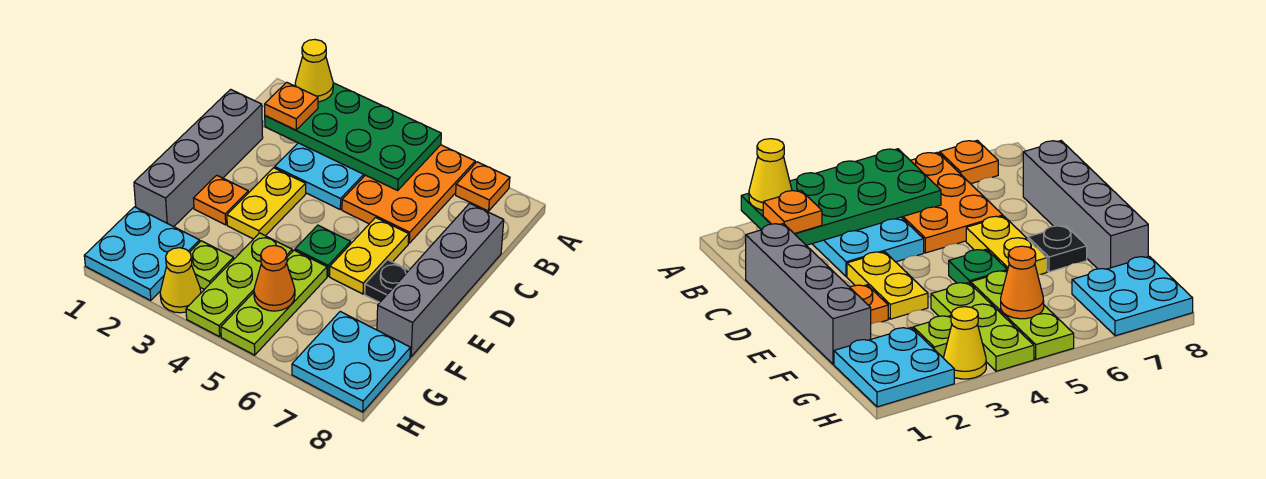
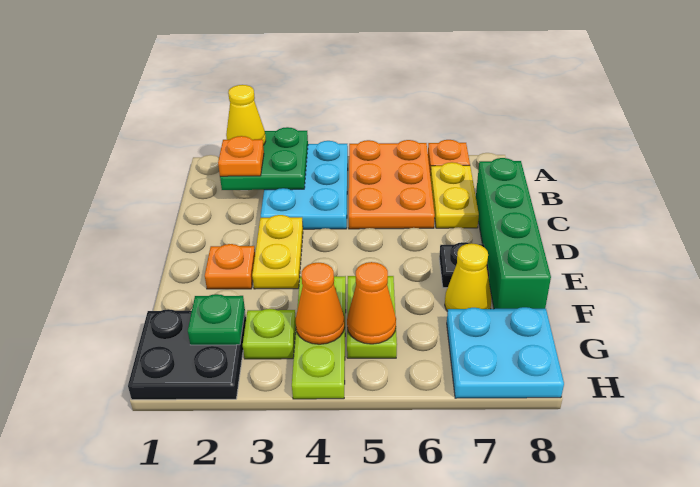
green plate A2:B5 level 2 -> green plate A2:B3 level 2
grey brick C1:F1 level 1 -> none
grey brick C8:F8 level 1 -> green brick C8:F8 level 1
yellow plate D6:E6 level 1 -> yellow plate B7:C7 level 1
green plate E5 level 1 -> green plate G2 level 2
lime plate F5:H5 level 1 -> lime plate F5:G5 level 1
cyan plate G1:H2 level 1 -> black plate G1:H2 level 1
none -> orange cone G4 level 2
yellow cone H3 level 1 -> yellow cone F7 level 1

